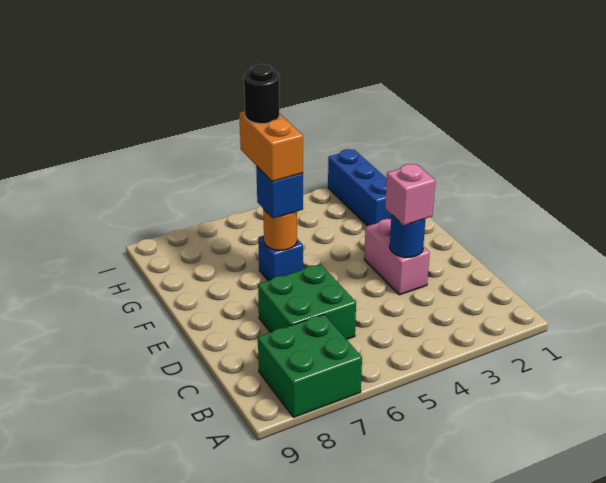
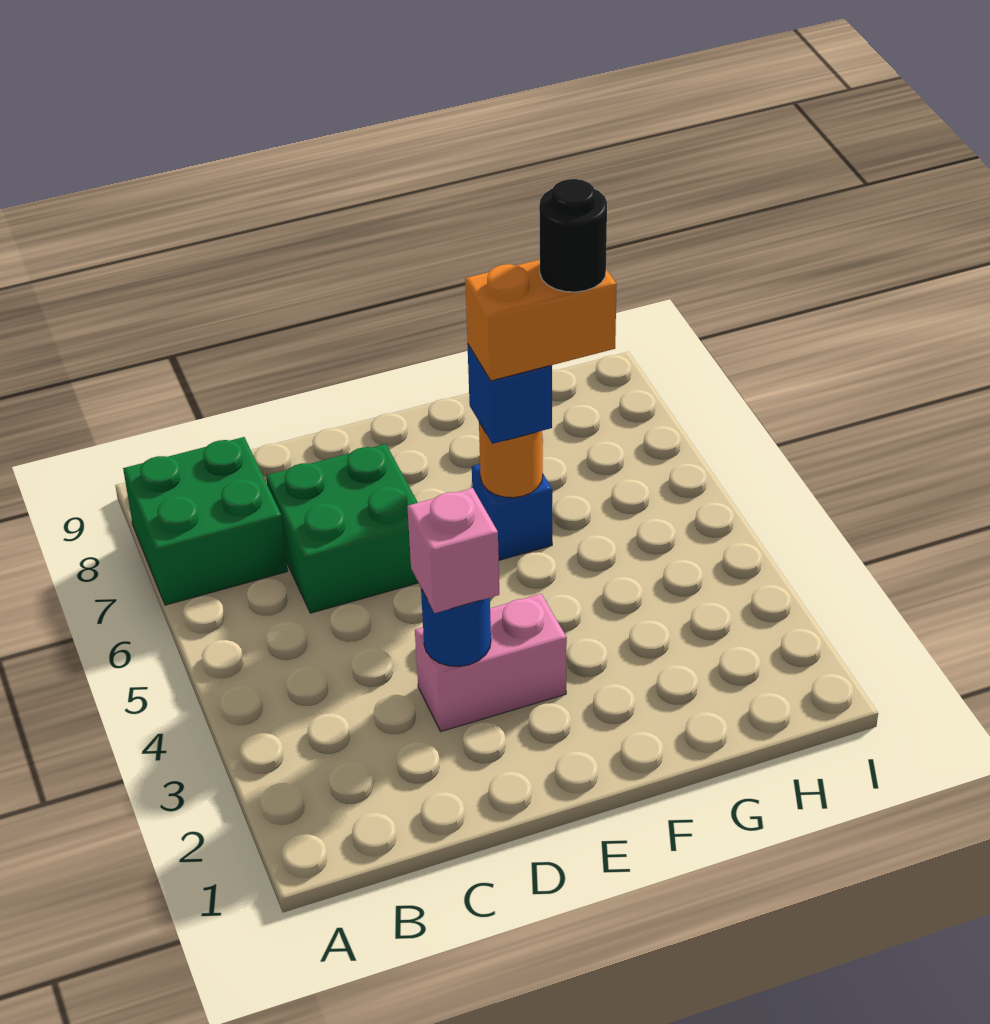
blue brick G2:I2 level 1 -> none

